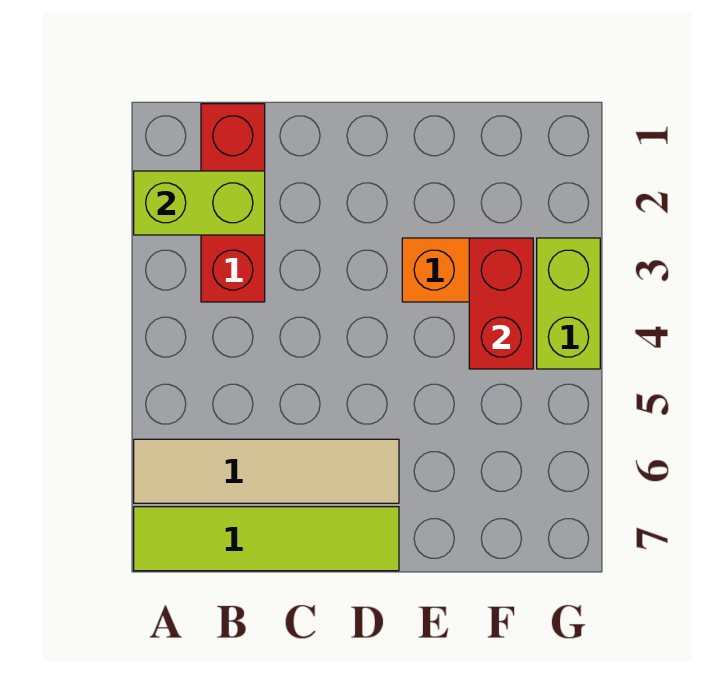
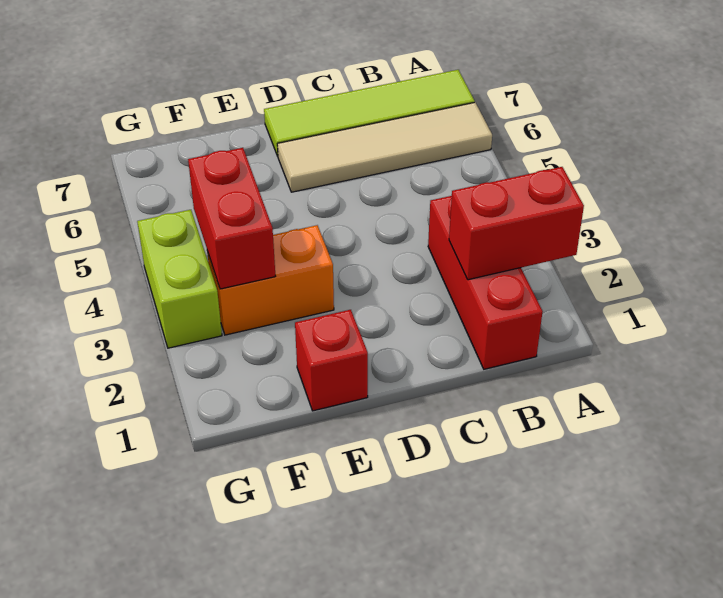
lime brick A2:B2 level 2 -> red brick A2:B2 level 2
none -> red brick E1 level 1

